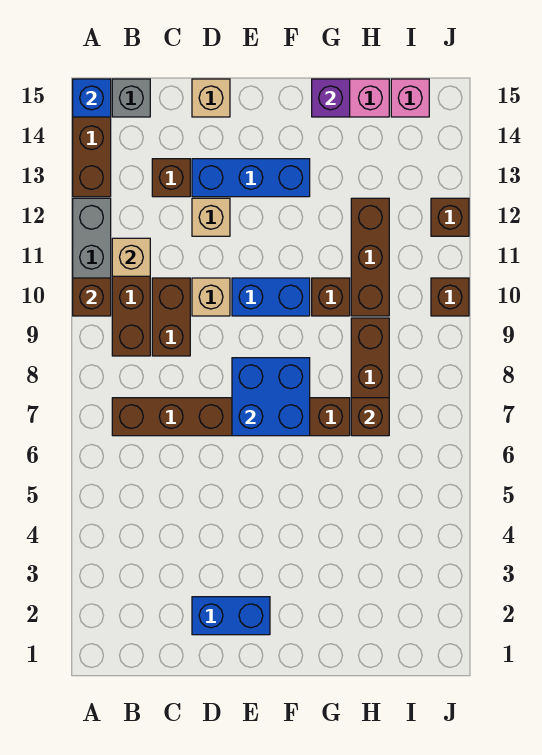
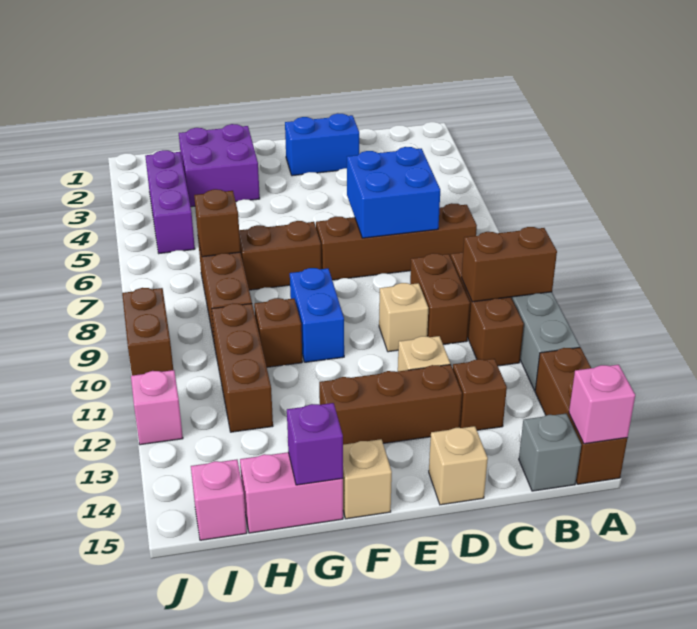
brown brick A10 level 2 -> brown brick A10:B10 level 2
blue brick A15 level 2 -> pink brick A15 level 2
tan brick B11 level 2 -> tan brick F15 level 1
blue brick D13:F13 level 1 -> brown brick D13:F13 level 1
blue brick E7:F8 level 2 -> blue brick C6:D7 level 2
blue brick E10:F10 level 1 -> blue brick F9:F10 level 1
none -> purple brick G2:H3 level 1
none -> purple brick I3:I5 level 1
brown brick J10 level 1 -> brown brick J9:J10 level 1
brown brick J12 level 1 -> pink brick J12 level 1

